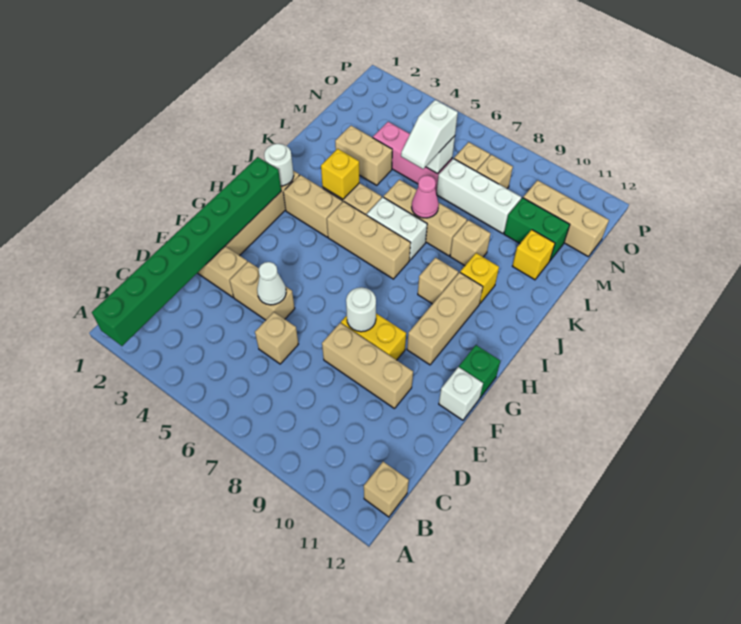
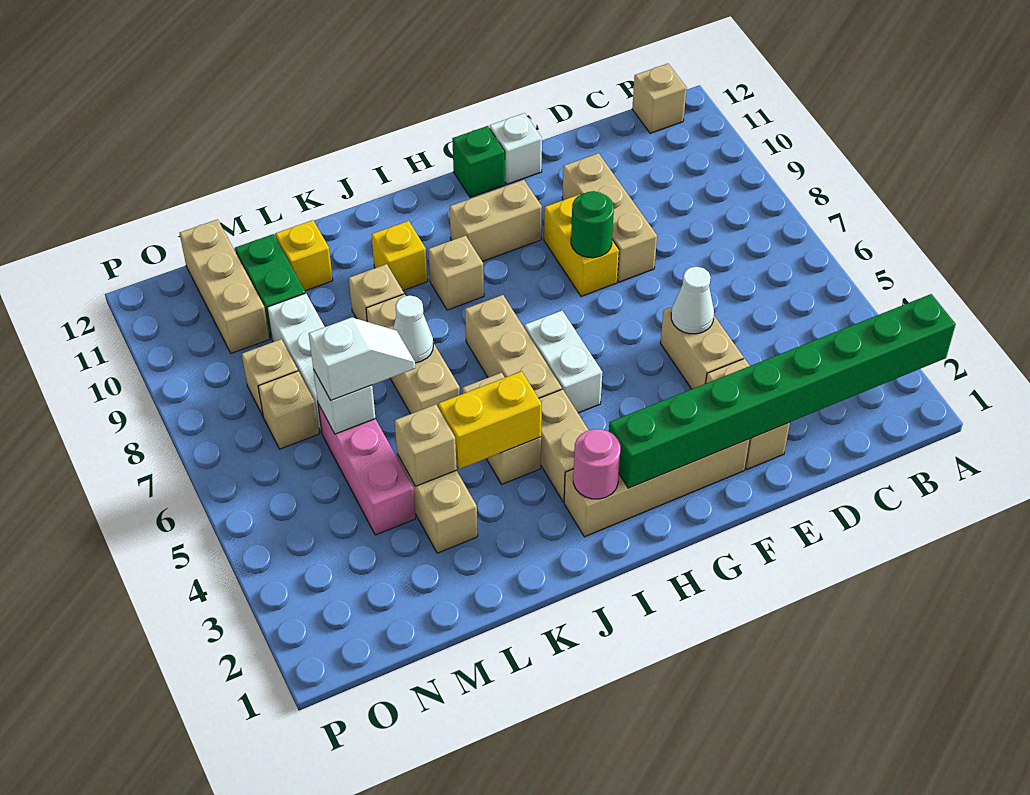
tan brick D6 level 1 -> tan brick L4 level 2
white round brick F8 level 2 -> green round brick F8 level 2
tan brick G10:I10 level 1 -> tan brick G10:H10 level 1
white round brick I2 level 2 -> pink round brick I2 level 2
yellow brick J4 level 2 -> yellow brick J4:K4 level 2
white brick J6:J7 level 1 -> white brick H5:H6 level 1
pink cone K7 level 2 -> white cone K7 level 2

